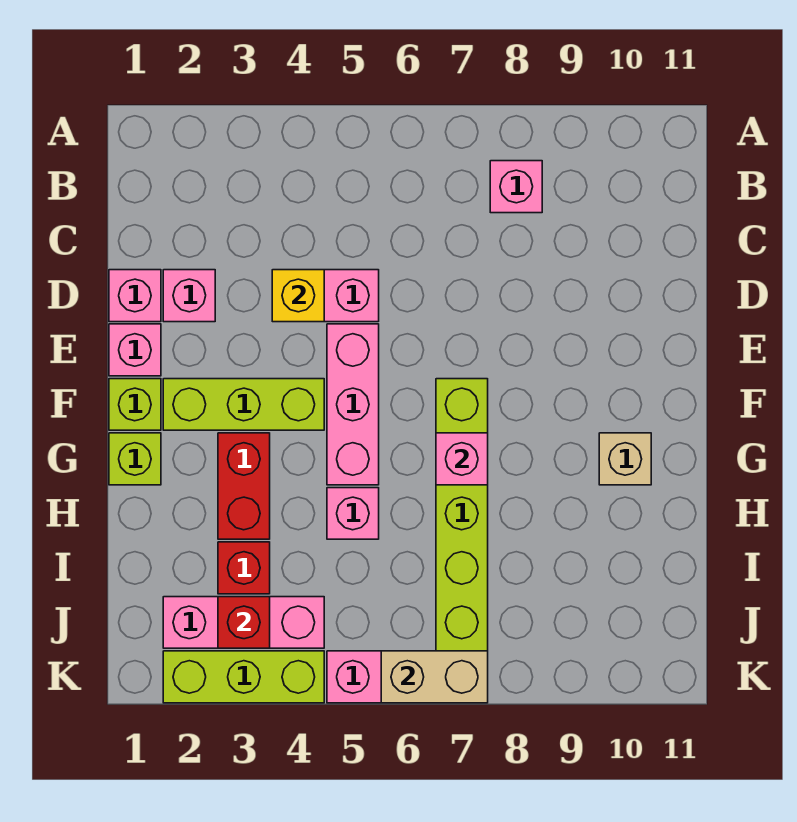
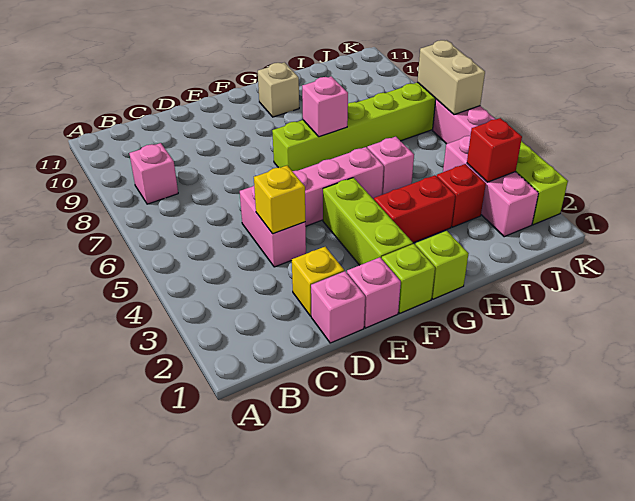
pink brick D2 level 1 -> yellow brick D2 level 1

